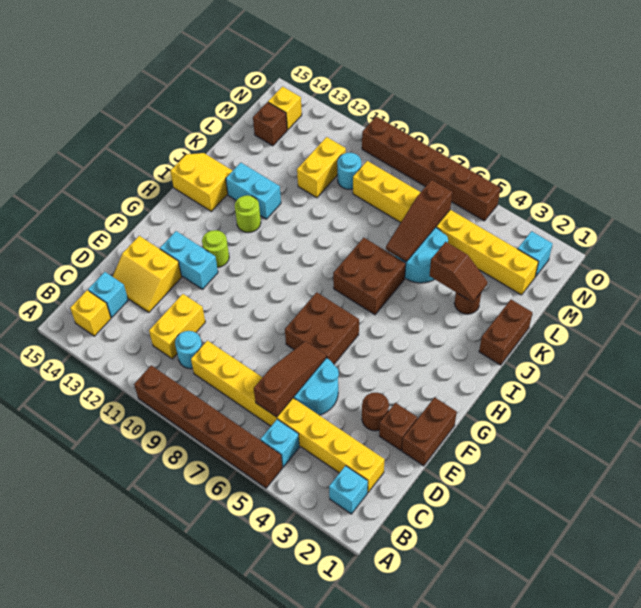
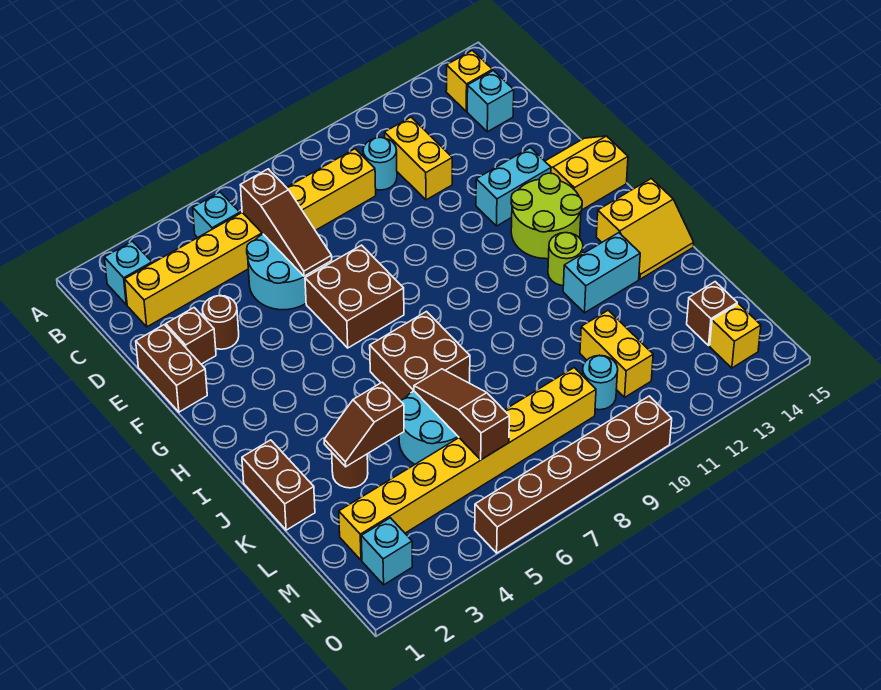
brown brick A5:A10 level 1 -> none
yellow slope D13:E14 level 1 top E -> yellow slope F14:G15 level 1 top G
lime round brick G12 level 1 -> lime round brick G12:H13 level 1

